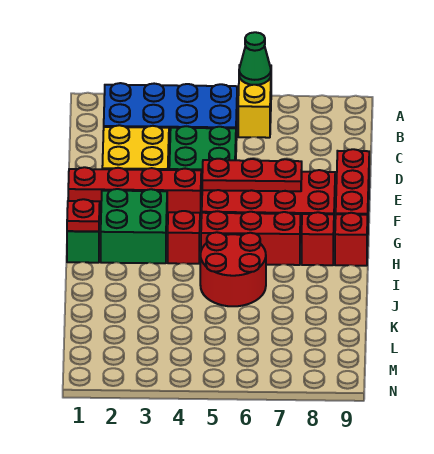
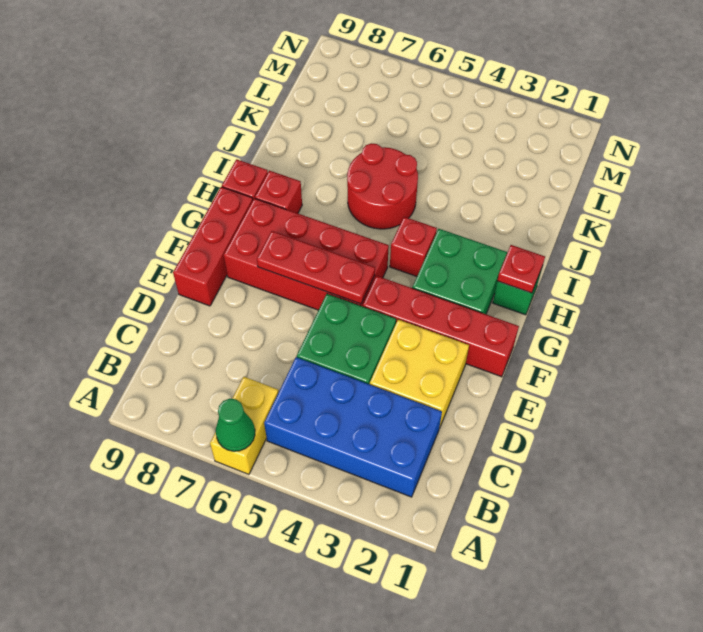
red brick H5:H7 level 1 -> none

